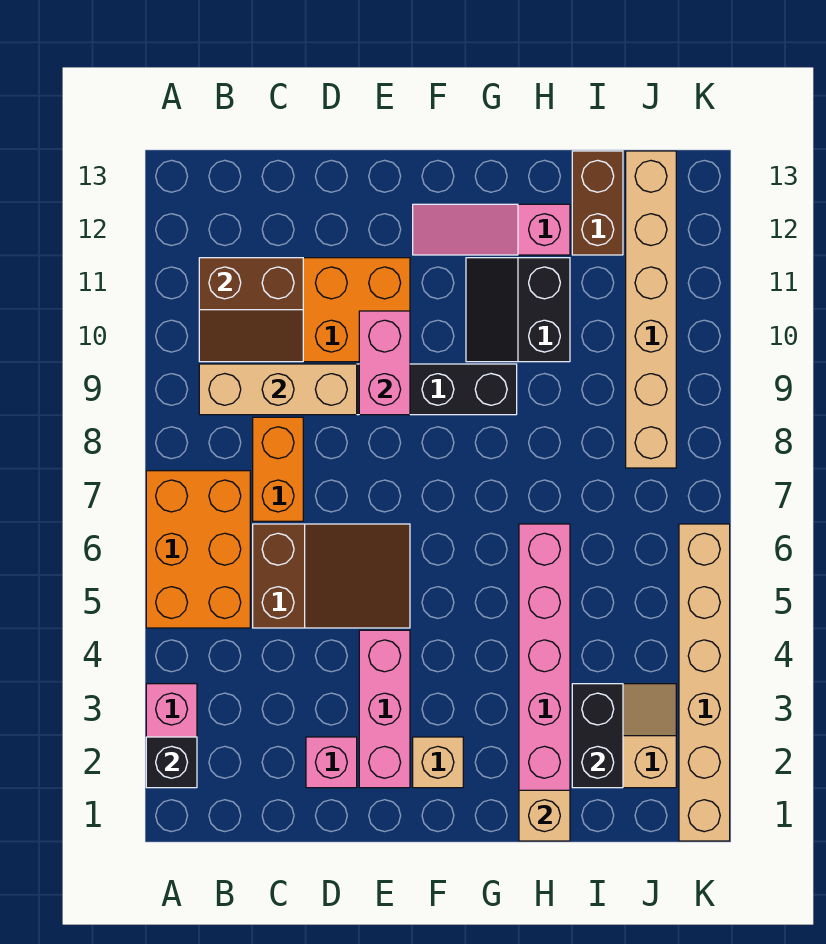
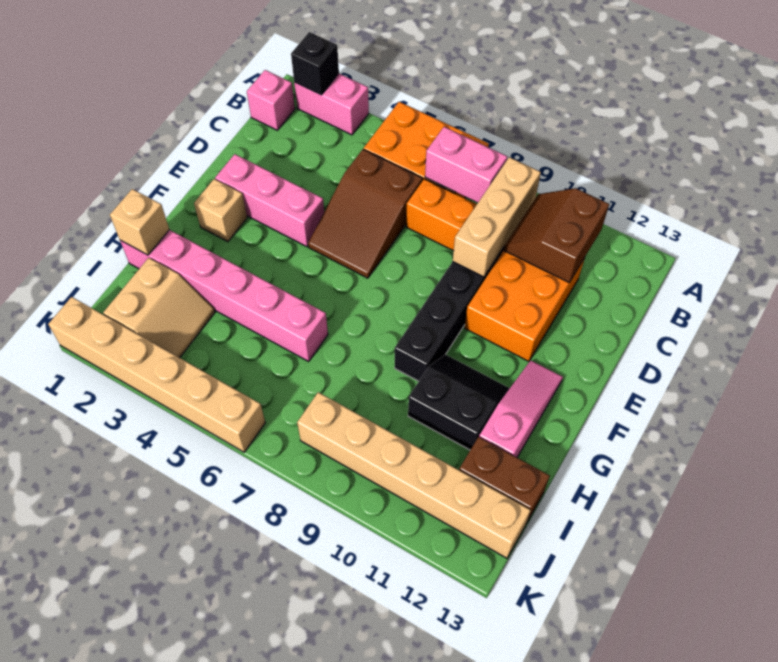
pink brick D2 level 1 -> pink brick B1 level 1
pink brick E9:E10 level 2 -> pink brick B7:B8 level 2
black brick I2:I3 level 2 -> none

